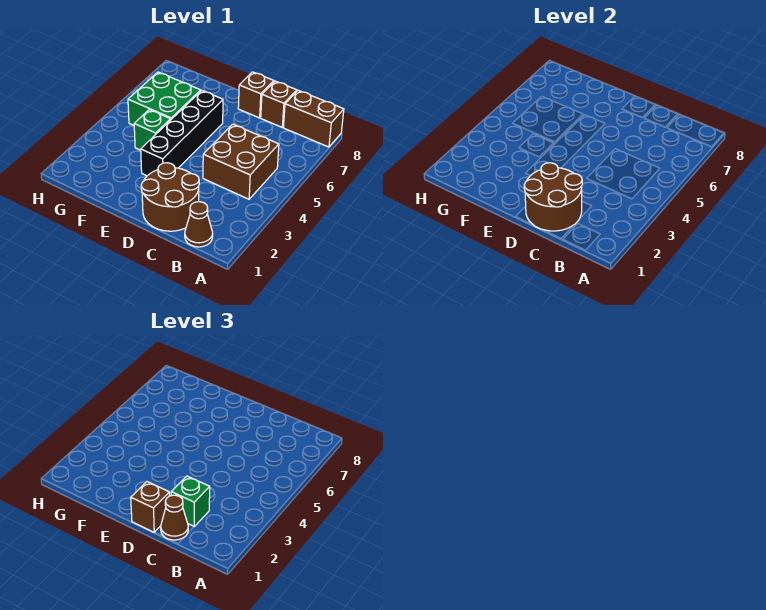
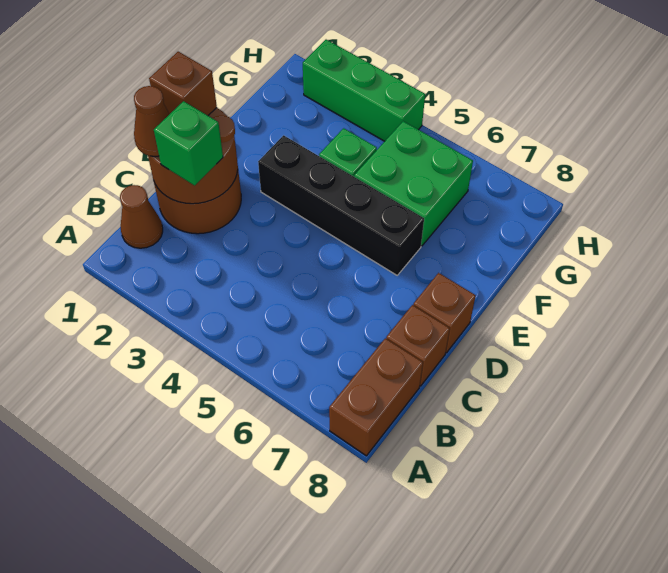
brown brick B4:C5 level 1 -> none
none -> green brick H2:H4 level 1

